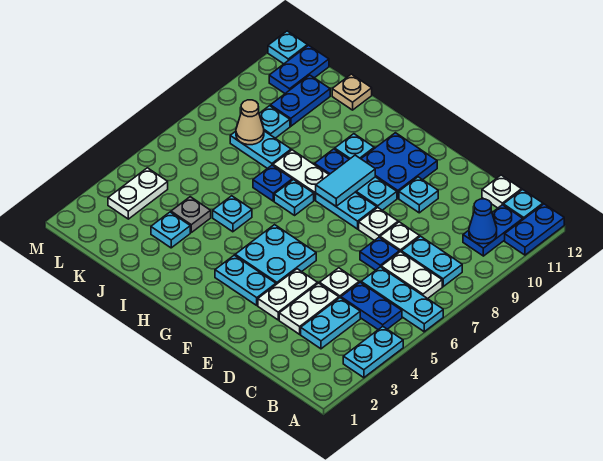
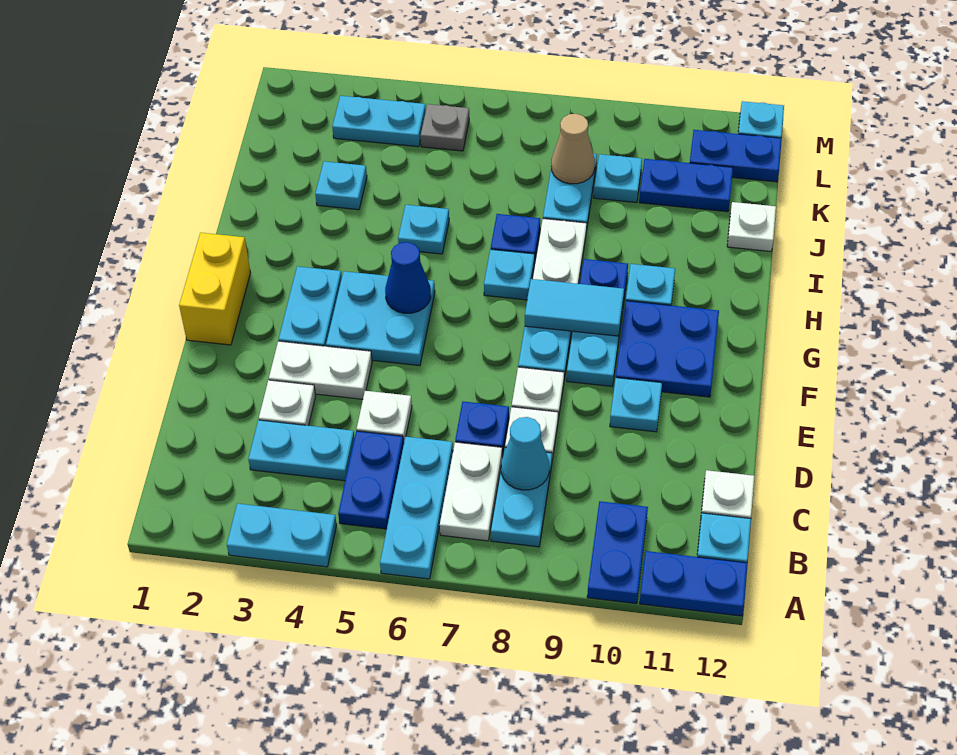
blue plate B10:B11 level 1 -> blue plate A10:B10 level 1
blue cone B10 level 2 -> blue cone G5 level 2
none -> cyan cone C8 level 2
white plate D3:D4 level 1 -> white plate D3 level 1
none -> yellow brick F1:G1 level 1
grey plate J4 level 1 -> grey plate L5 level 1
tan plate J12 level 1 -> white plate J12 level 1
white plate L3:L4 level 1 -> cyan plate L3:L4 level 1

